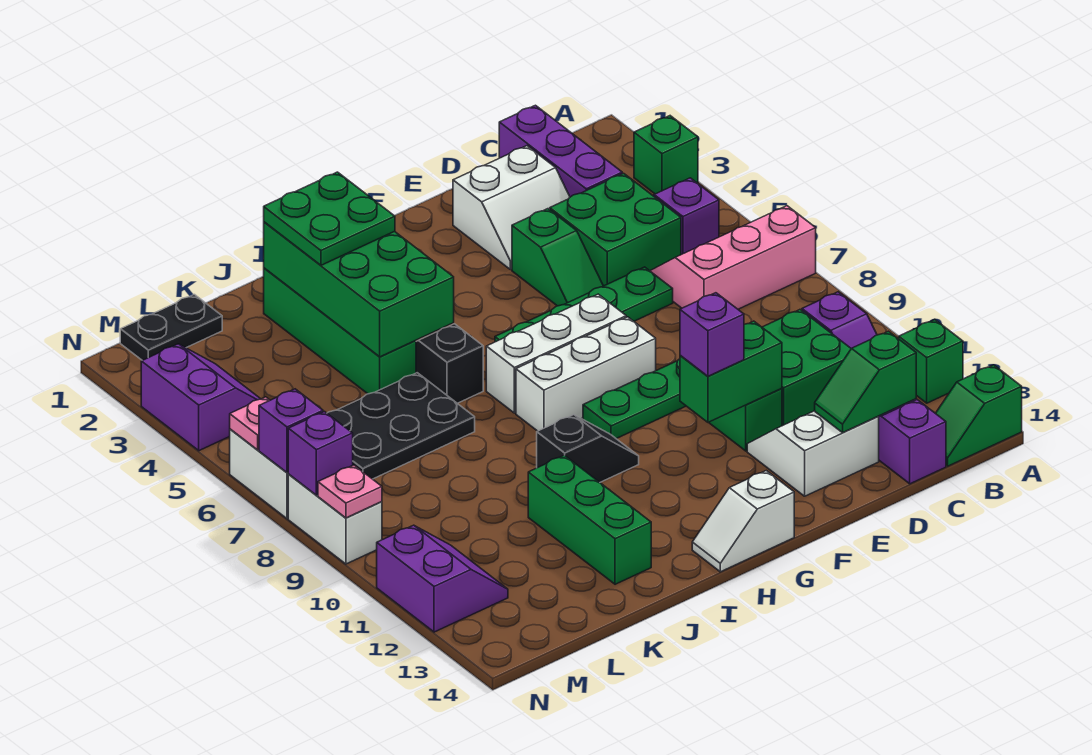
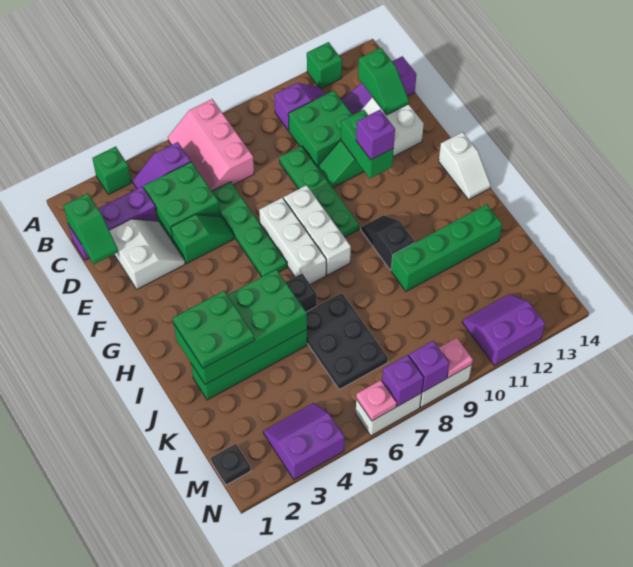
green slope A14:B14 level 1 top A -> green slope C1:D1 level 2 top C
green brick J11:J13 level 1 -> green brick J10:J13 level 1
black plate L1:M1 level 1 -> black plate M1 level 1

